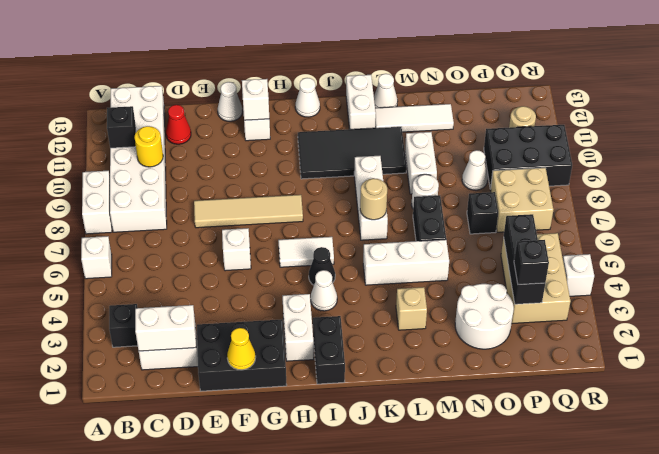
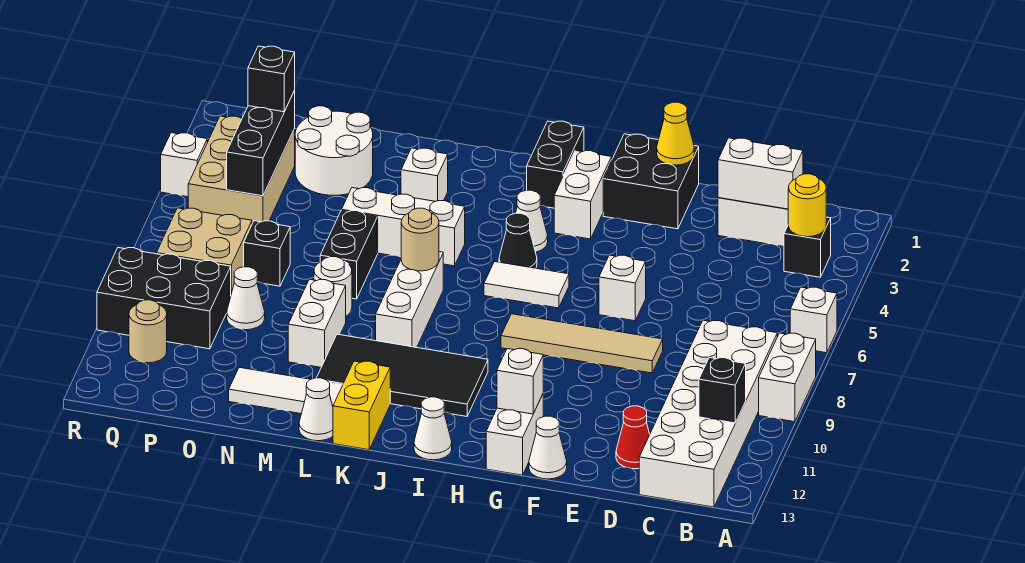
yellow round brick C10 level 2 -> yellow round brick B3 level 2
black brick E1:G2 level 1 -> black brick F1:G2 level 1
white brick K12:K13 level 1 -> yellow brick K12:K13 level 1
tan brick L3 level 1 -> white brick L3 level 1

